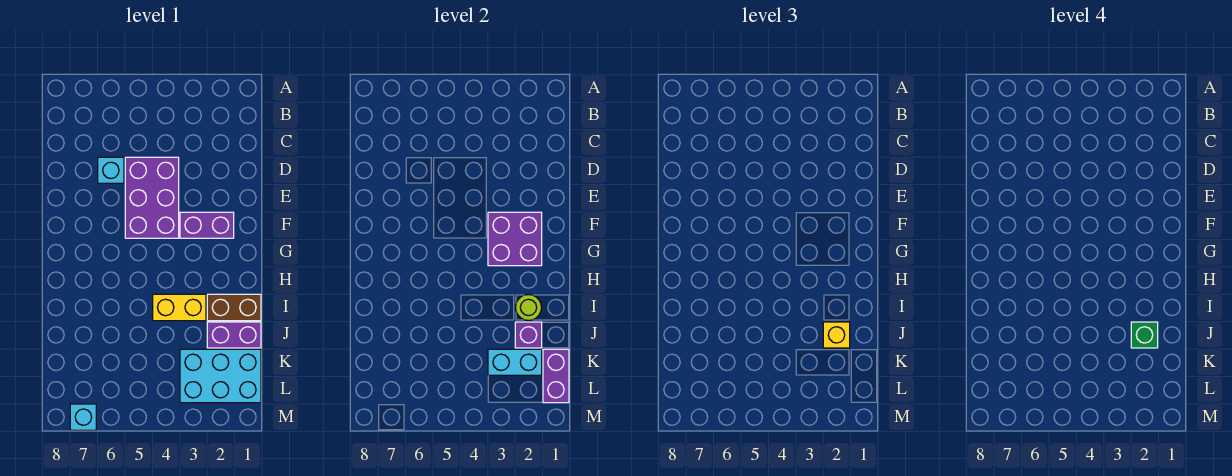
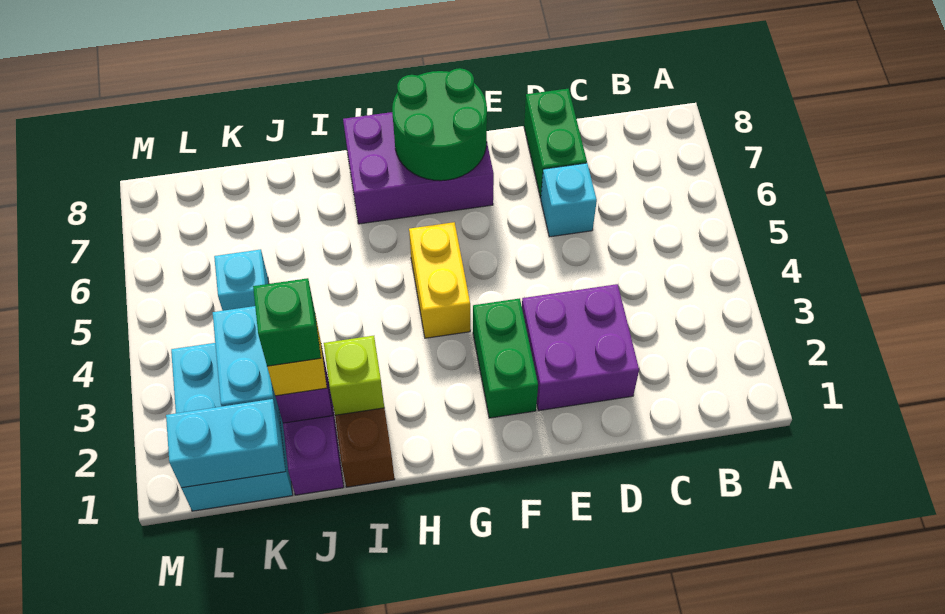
purple brick D4:F5 level 1 -> purple brick F7:H8 level 1
none -> green brick D7:D8 level 1
purple brick F2:F3 level 1 -> green brick F2:F3 level 1
purple brick F2:G3 level 2 -> purple brick D2:E3 level 1
none -> green round brick F7:G8 level 2
lime round brick I2 level 2 -> lime brick I2 level 2
yellow brick I3:I4 level 1 -> yellow brick G4:G5 level 1
purple brick K1:L1 level 2 -> cyan brick K1:L1 level 2
cyan brick M7 level 1 -> cyan brick K5 level 1

